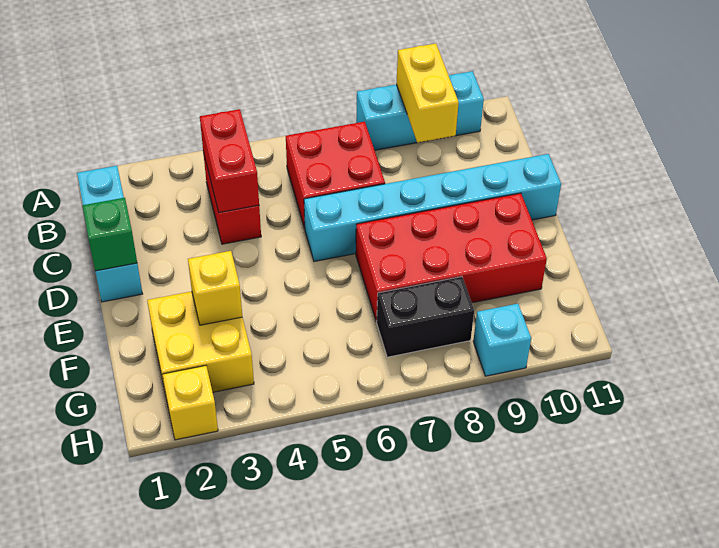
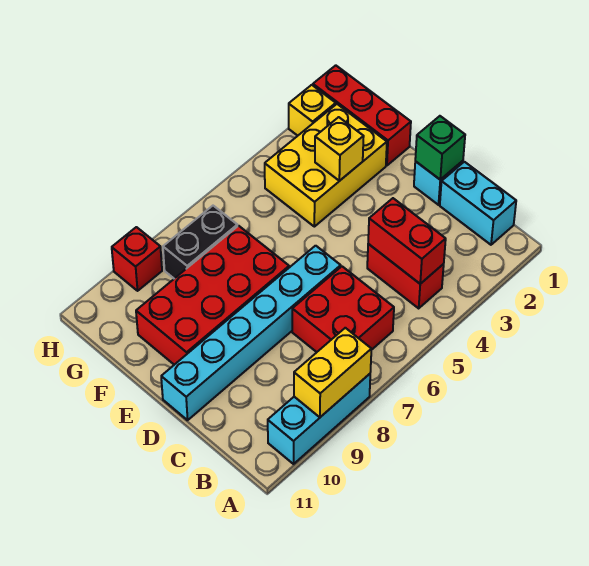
yellow brick A9:B9 level 2 -> yellow brick A8:A9 level 2
none -> red brick F1:H1 level 1
yellow brick F2:G3 level 1 -> yellow brick F2:G4 level 1
cyan brick H9 level 1 -> red brick H9 level 1

